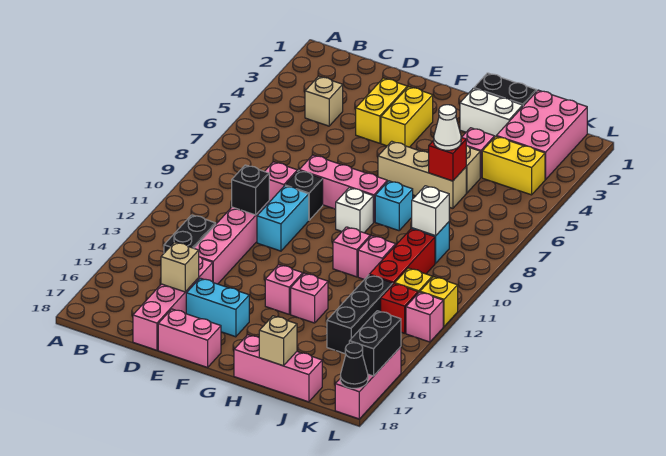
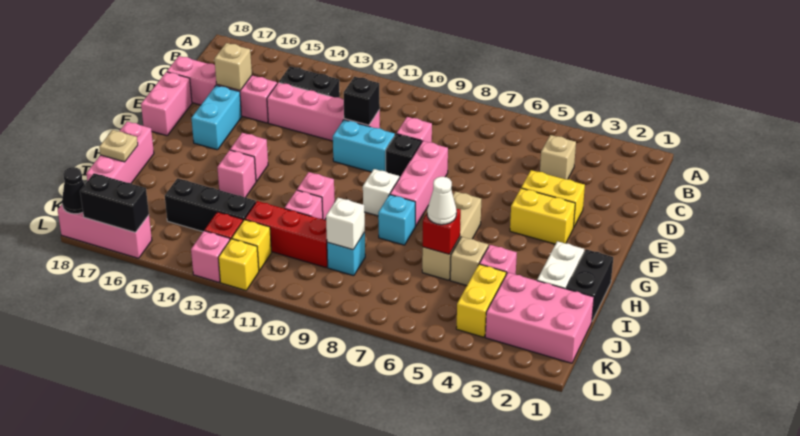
tan brick I18 level 2 -> tan plate I18 level 2

